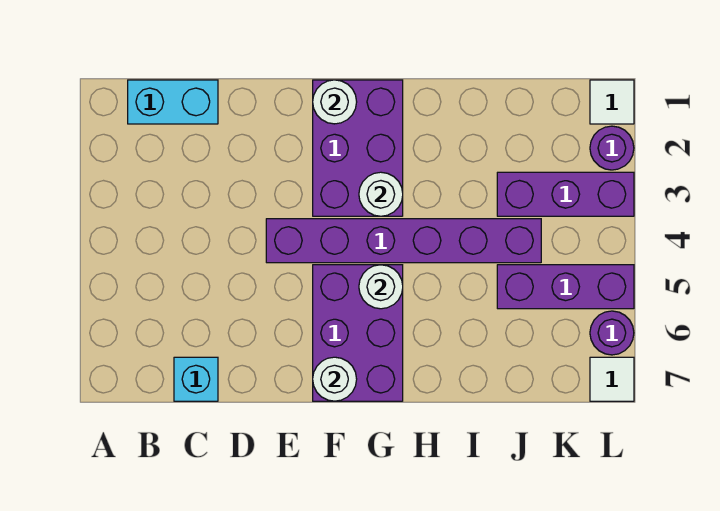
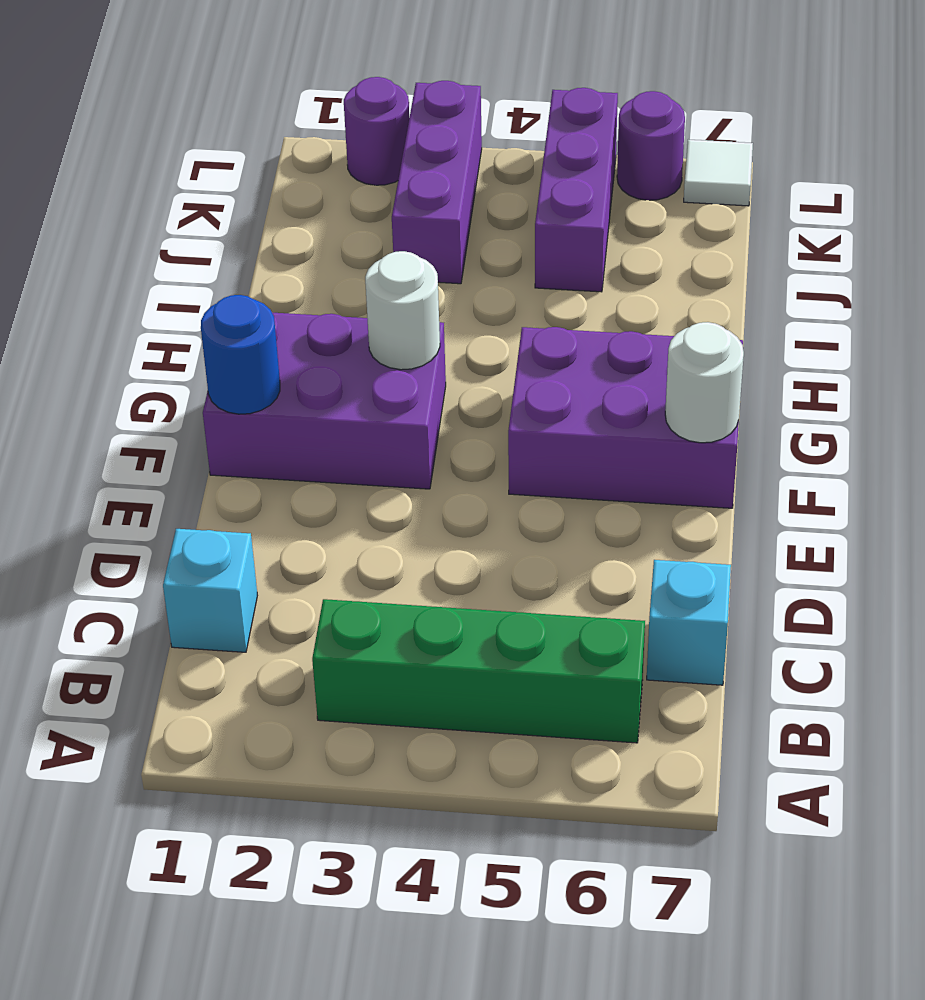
cyan brick B1:C1 level 1 -> cyan brick C1 level 1
none -> green brick B3:B6 level 1
purple brick E4:J4 level 1 -> none
white round brick F1 level 2 -> blue round brick F1 level 2
white round brick G5 level 2 -> none
white tile L1 level 1 -> none

